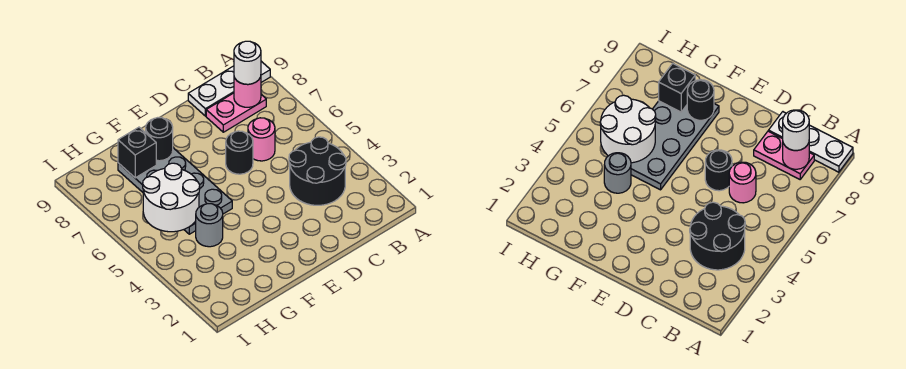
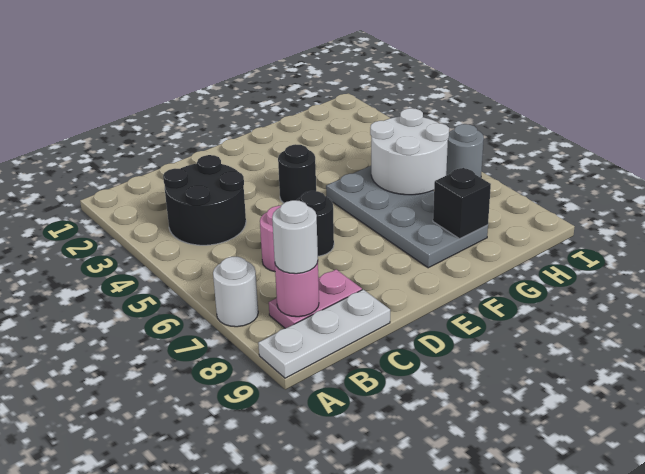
none -> white round brick A7 level 1
black round brick F8 level 2 -> black round brick E4 level 1
grey round brick G4 level 1 -> grey round brick I6 level 1

